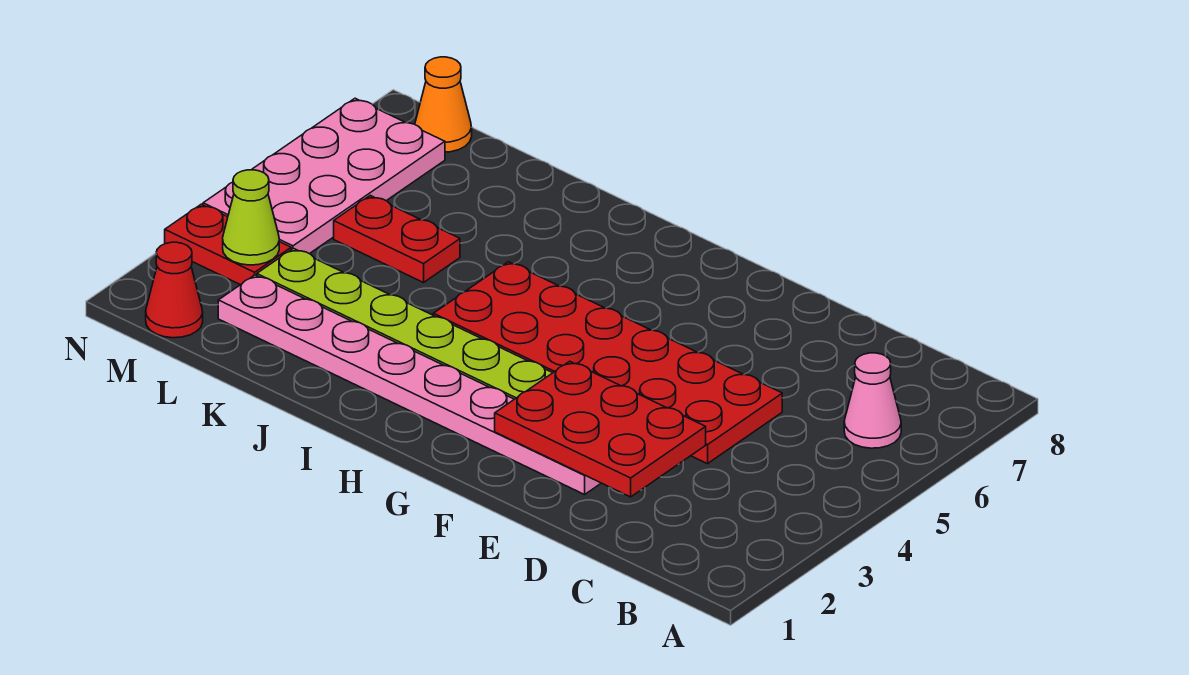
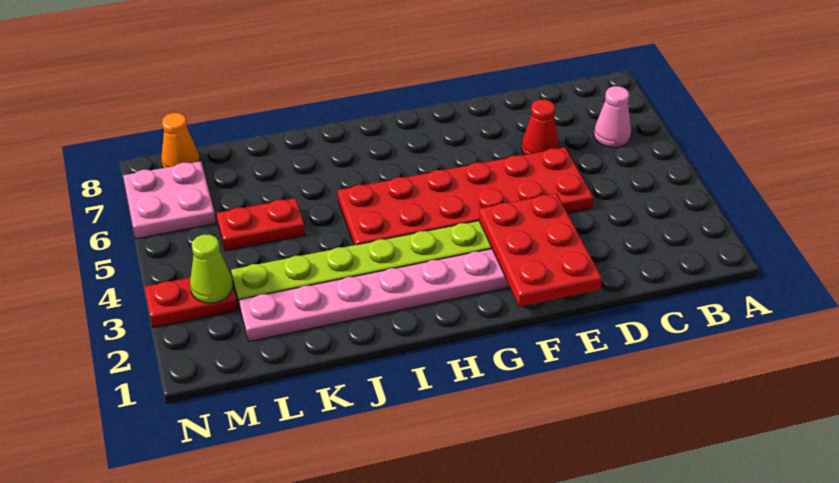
red plate D2:F3 level 2 -> red plate E1:F3 level 2
red cone M1 level 1 -> red cone D6 level 1
pink plate M4:N7 level 1 -> pink plate M6:N7 level 1

